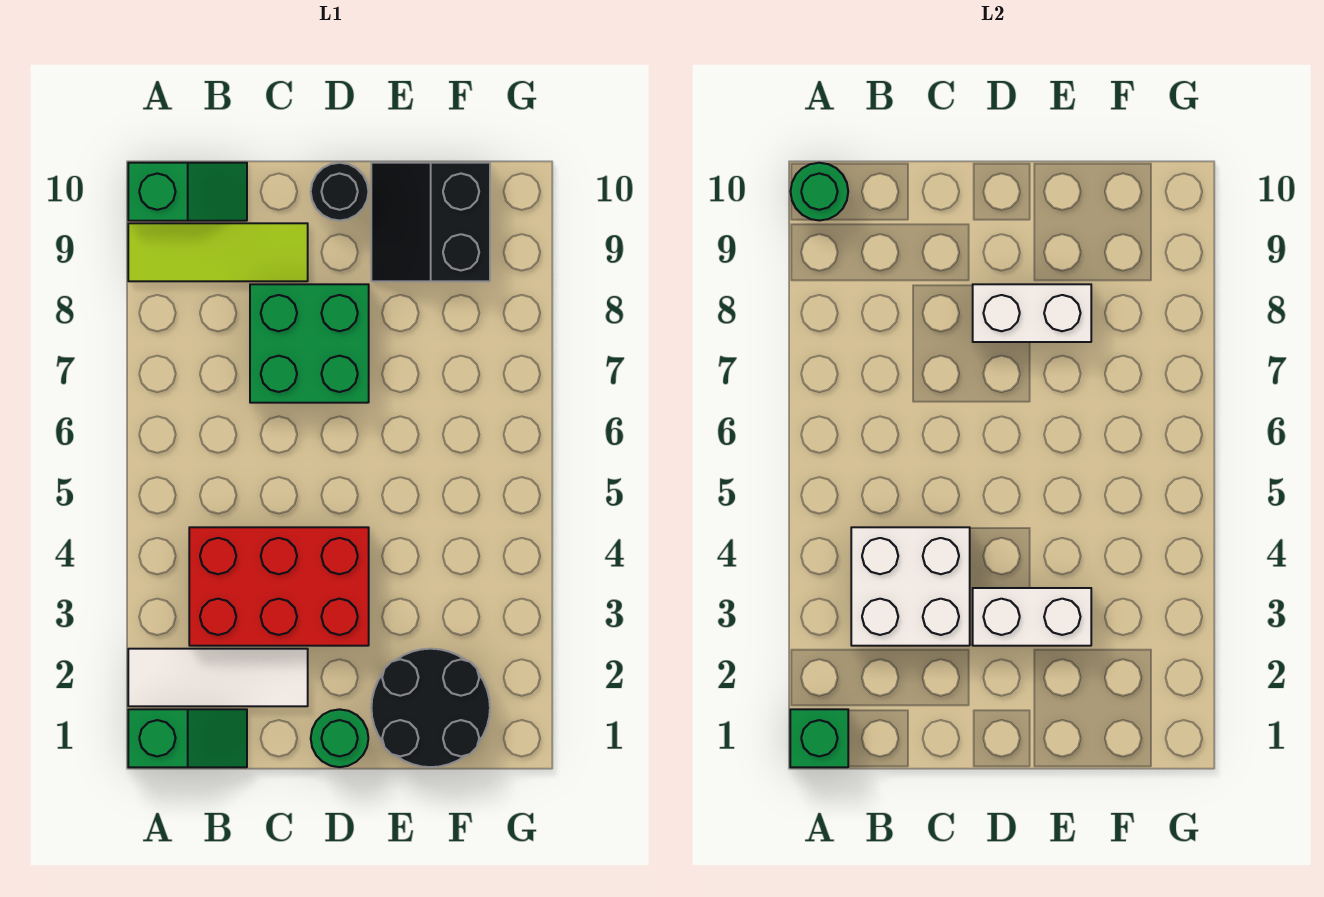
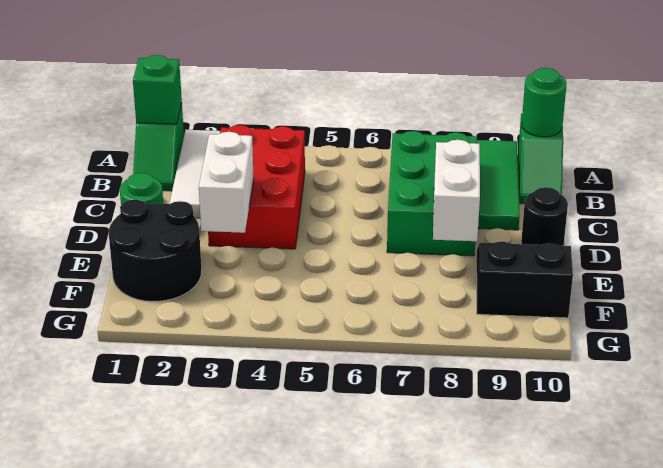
lime tile A9:C9 level 1 -> green tile A9:C9 level 1
white brick B3:C4 level 2 -> none
green brick C7:D8 level 1 -> green brick B7:D8 level 1

